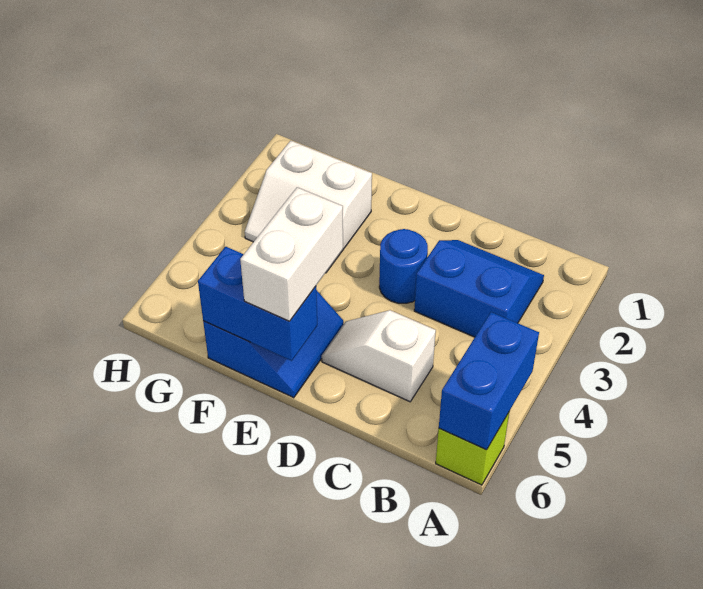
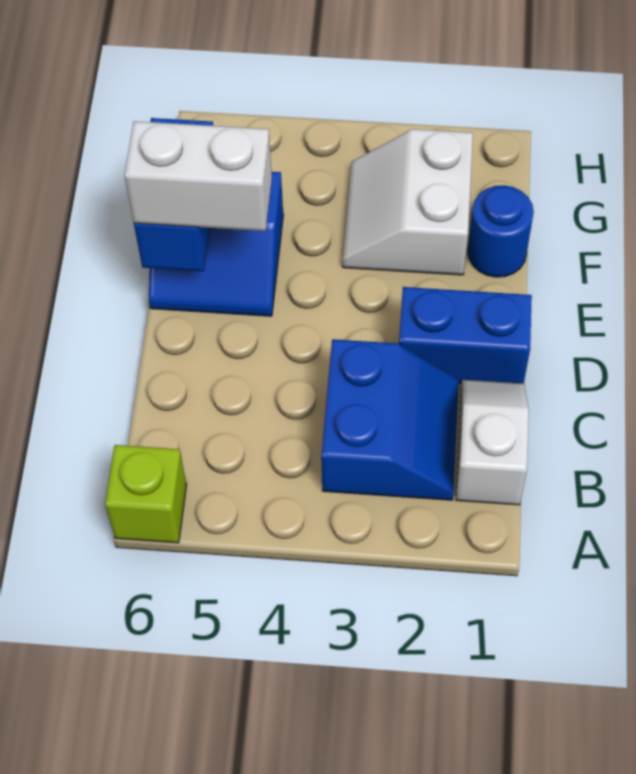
blue brick A5:A6 level 2 -> blue brick D1:D2 level 1
white slope C5:D5 level 1 top C -> white slope B1:C1 level 1 top B
blue round brick D3 level 1 -> blue round brick F1 level 1

